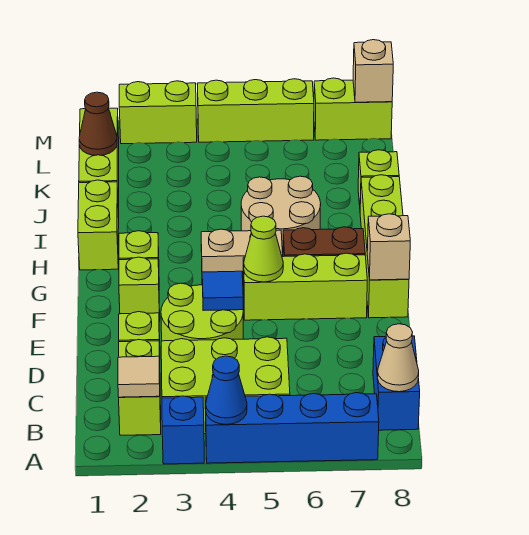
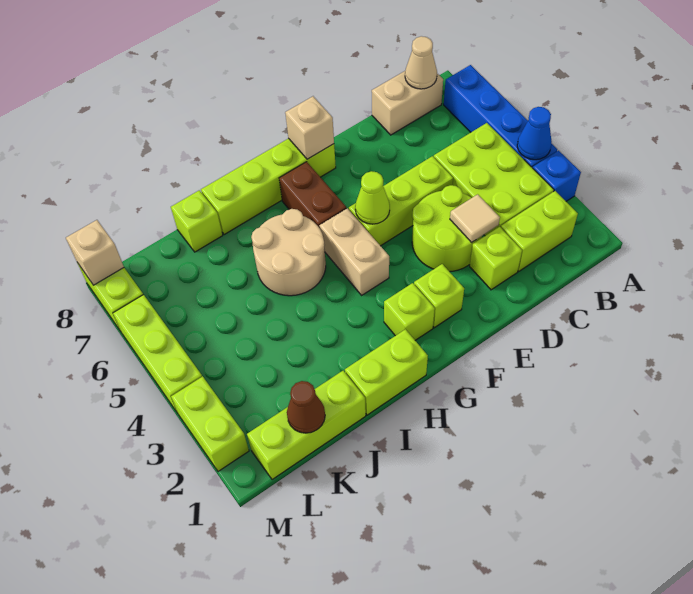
tan tile B2 level 2 -> tan tile D3 level 2
blue brick B8:C8 level 1 -> tan brick B8:C8 level 1
blue tile E4 level 2 -> none
lime brick F5:F7 level 1 -> lime brick D5:F5 level 1

